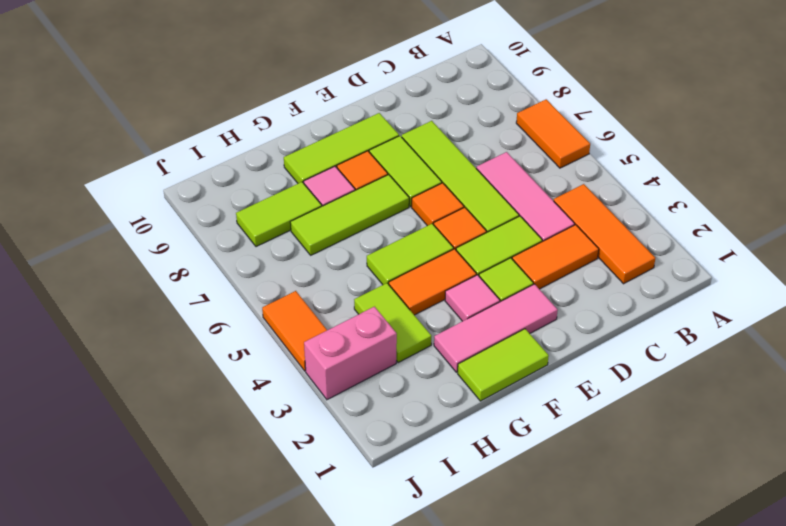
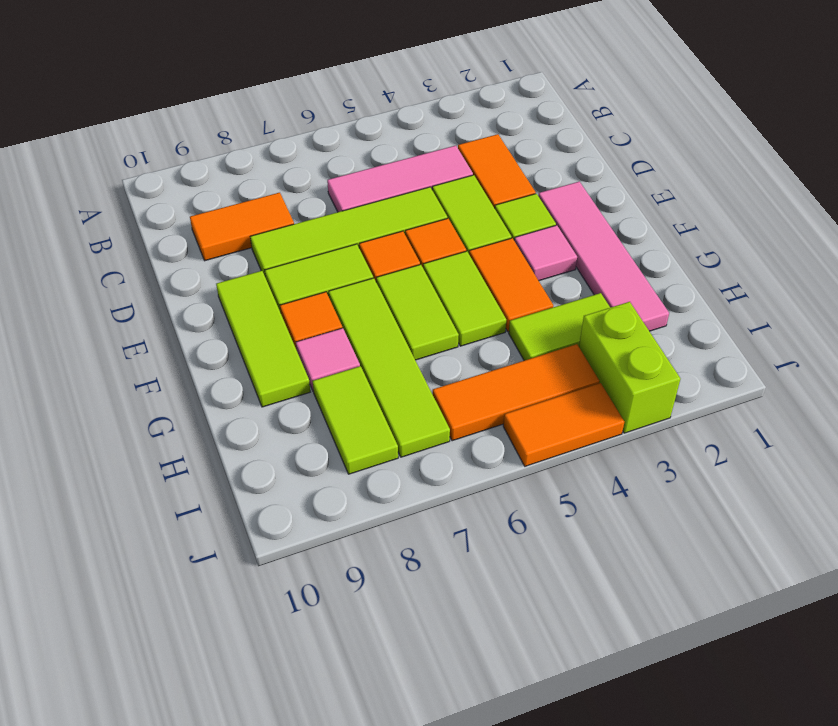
orange tile A6:A7 level 1 -> orange tile C8:C9 level 1
orange tile B2:B4 level 1 -> orange tile I4:I6 level 1
pink tile E2:G2 level 1 -> pink tile E2:H2 level 1
lime tile F1:G1 level 1 -> lime tile F6:G6 level 1
lime tile F7:H7 level 1 -> lime tile F7:I7 level 1
pink brick I3:J3 level 1 -> lime brick I3:J3 level 1

